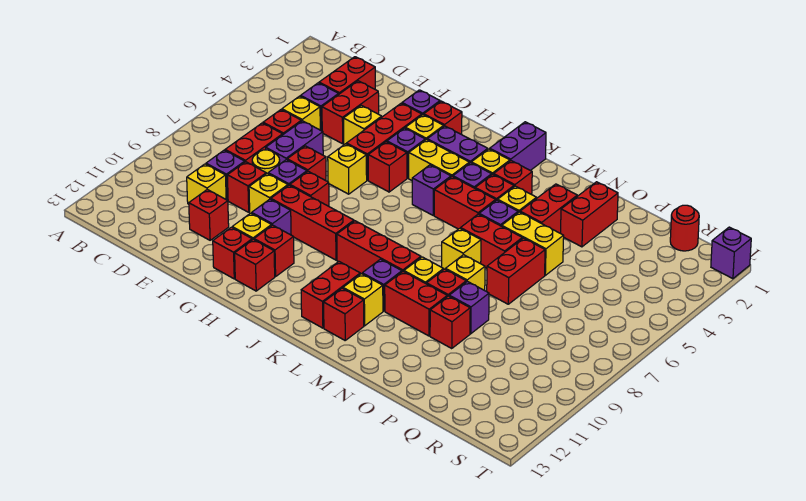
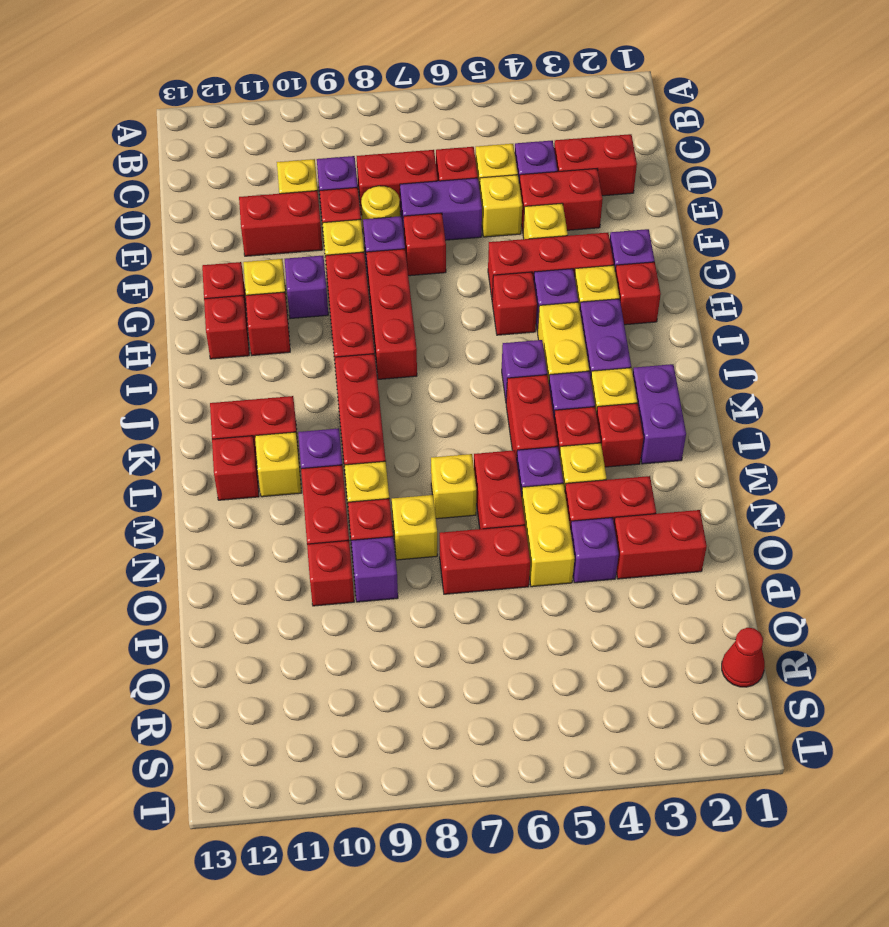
red brick E11 level 1 -> red brick E10:E11 level 1
yellow brick G6 level 1 -> yellow brick E5 level 1
red brick G8 level 1 -> red brick G8:I8 level 1
purple brick K1:K2 level 1 -> purple brick K2:L2 level 1
red round brick R1 level 1 -> red cone R1 level 1
purple brick T1 level 1 -> purple brick O4 level 1

